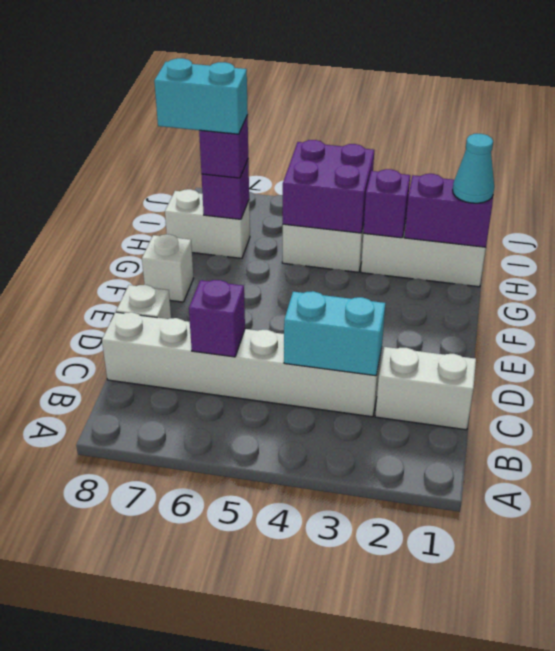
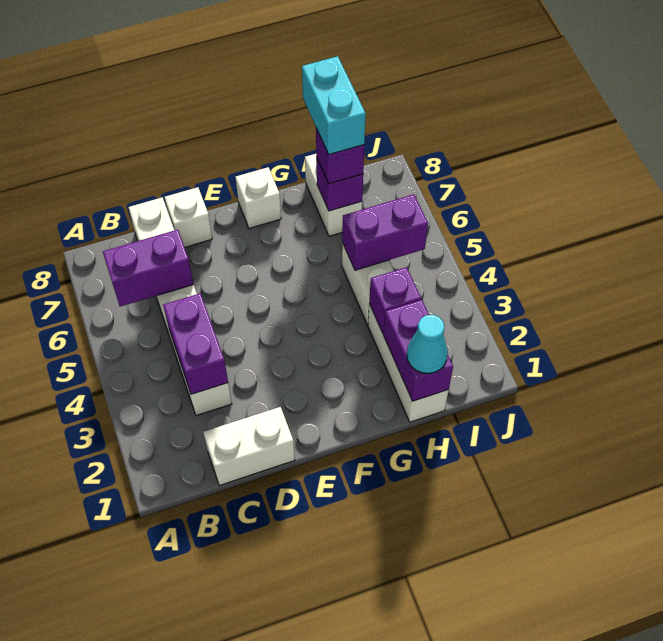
white brick C1:C2 level 1 -> white brick C1:D1 level 1
cyan brick C3:C4 level 2 -> purple brick C3:C4 level 2
purple brick C6 level 2 -> purple brick B6:C6 level 2
purple brick H4:I5 level 2 -> purple brick H5:I5 level 2

